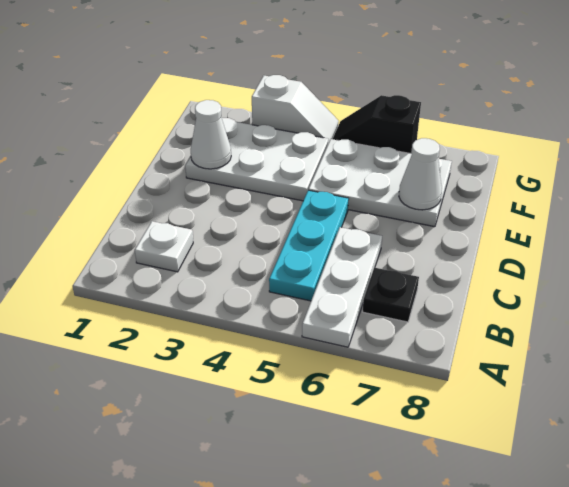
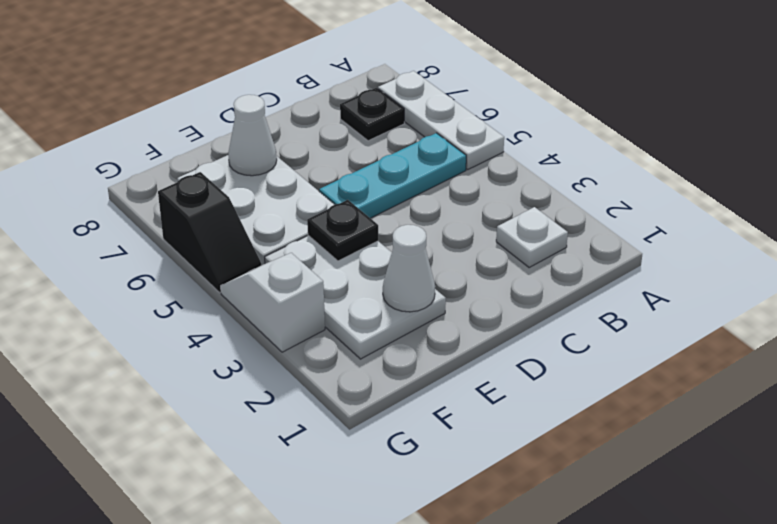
white plate A6:C6 level 1 -> white plate A5:A7 level 1
none -> black plate E4 level 2

